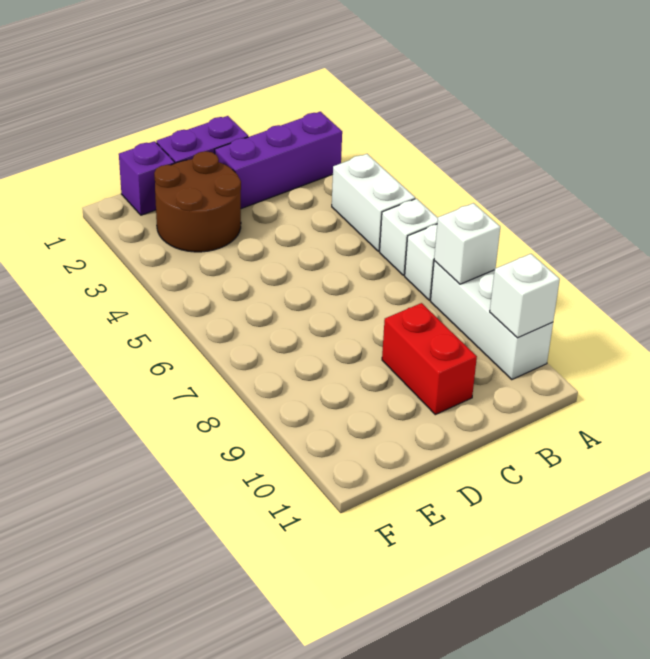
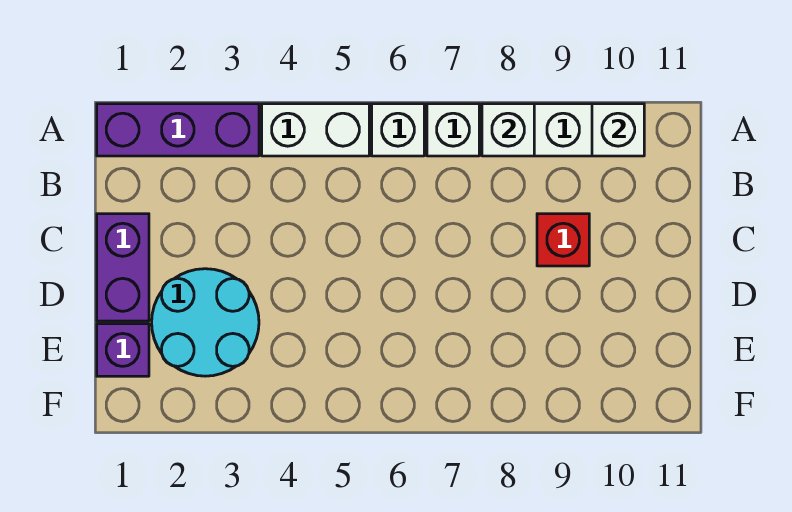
purple brick A2:C2 level 1 -> purple brick A1:A3 level 1
red brick C9:C10 level 1 -> red brick C9 level 1
brown round brick D2:E3 level 1 -> cyan round brick D2:E3 level 1

